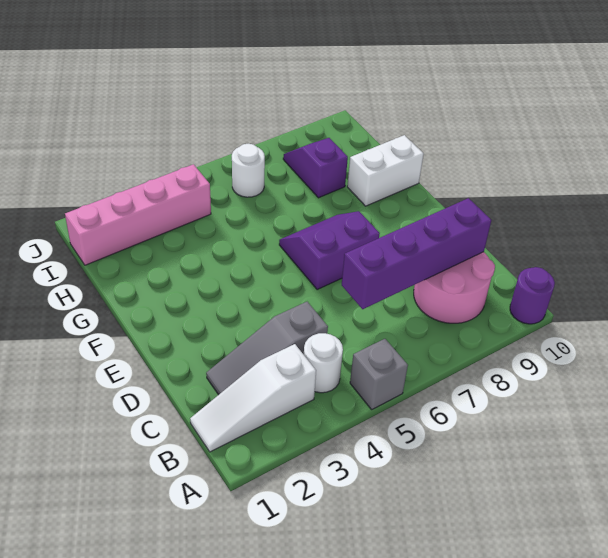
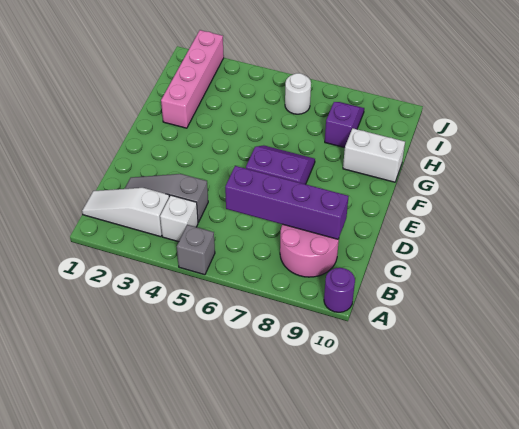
white round brick B4 level 1 -> white brick B4 level 1
pink brick I1:I4 level 1 -> pink brick G2:J2 level 1

